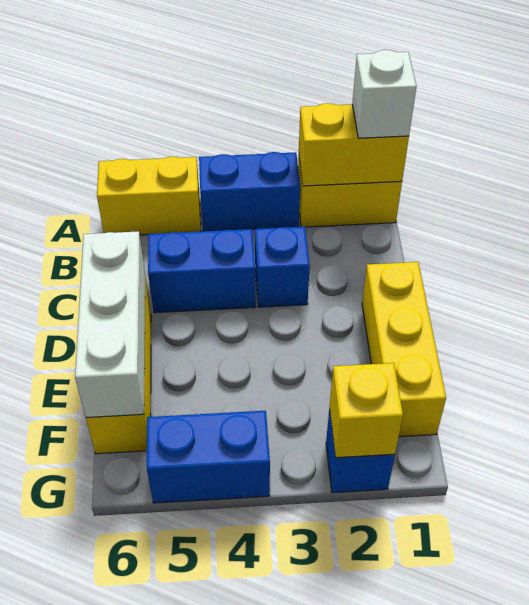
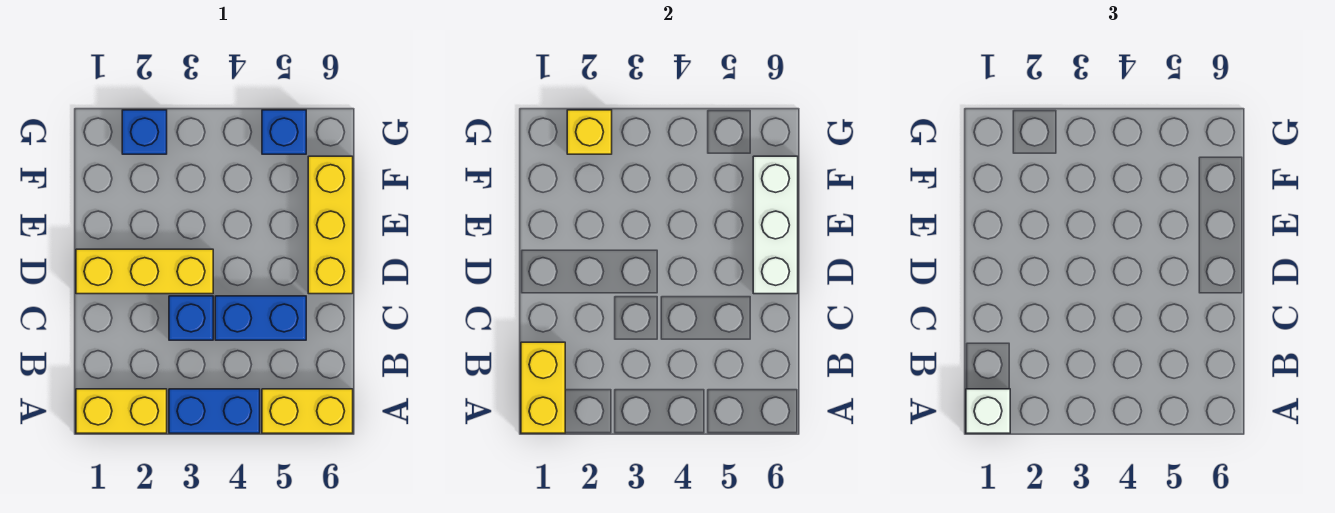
yellow brick A1:A2 level 2 -> yellow brick A1:B1 level 2
yellow brick D1:F1 level 1 -> yellow brick D1:D3 level 1
blue brick G4:G5 level 1 -> blue brick G5 level 1

